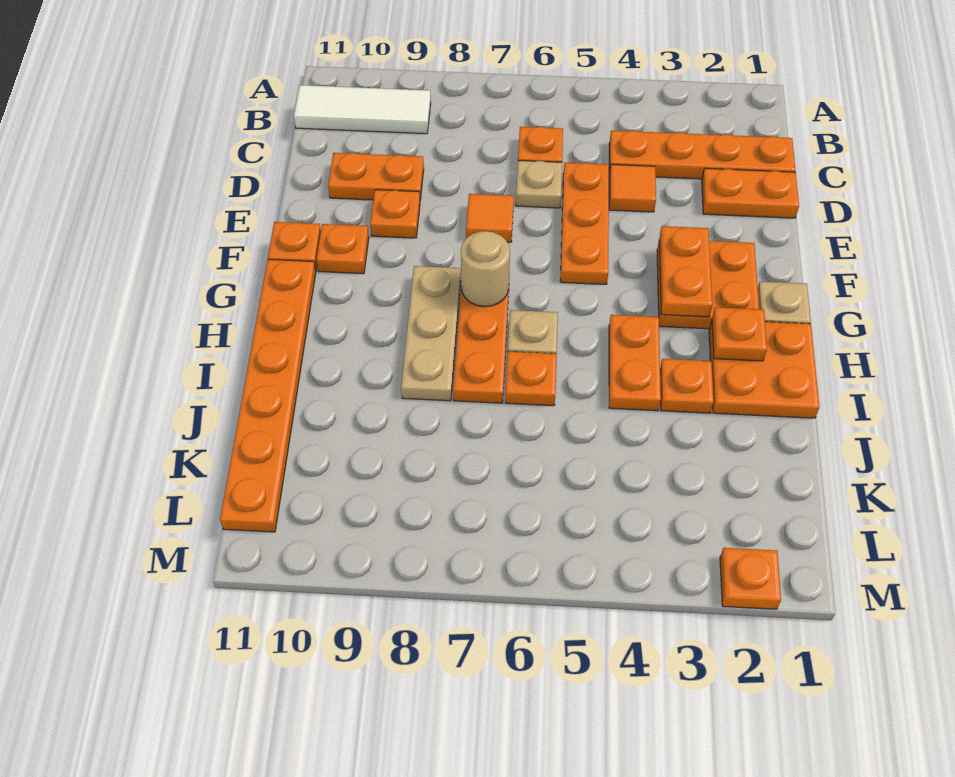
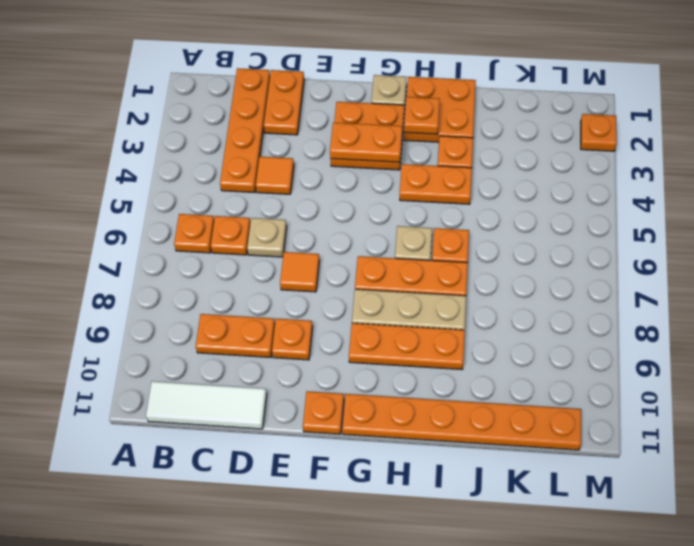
white tile B9:B11 level 1 -> white tile B11:D11 level 1
orange plate D5:F5 level 1 -> orange plate G9:I9 level 1
orange plate D9:D10 level 1 -> orange plate C9:D9 level 1
orange plate F10 level 1 -> orange plate B6 level 1
tan round brick G7 level 2 -> none

